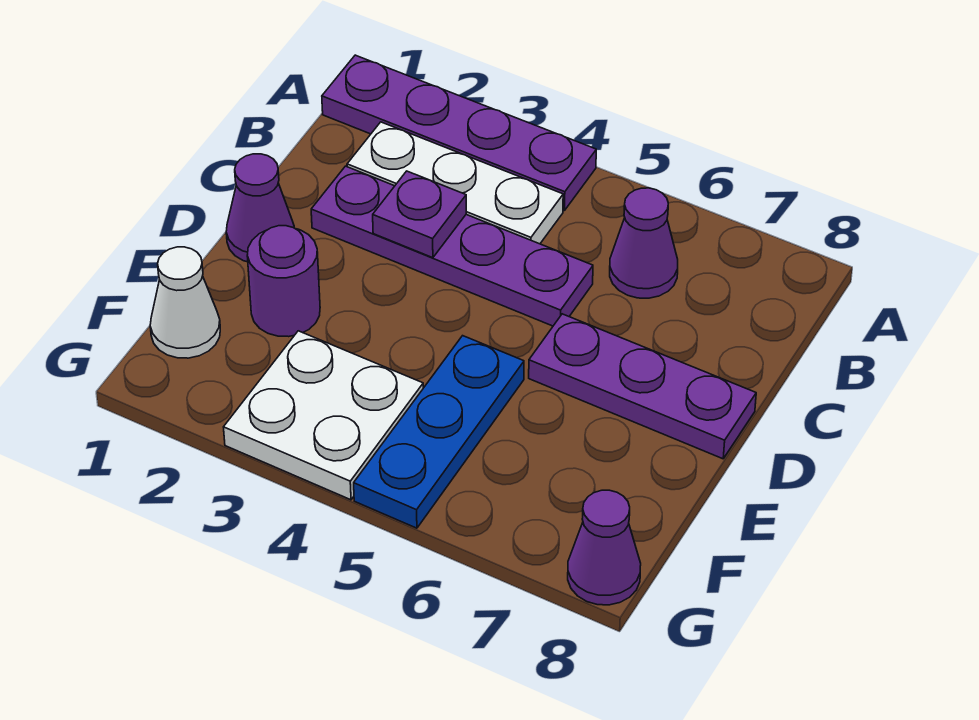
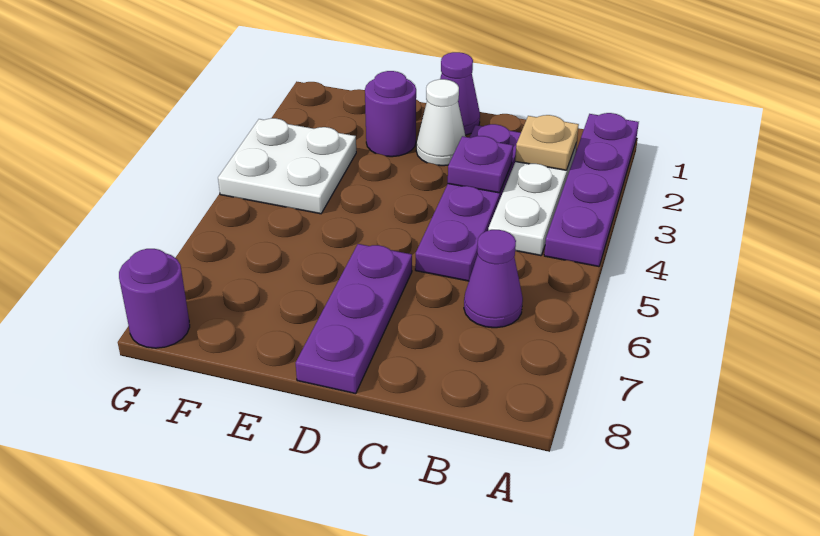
none -> tan plate B2 level 2
blue plate E5:G5 level 1 -> none
white cone F1 level 1 -> white cone D2 level 1
purple cone G8 level 1 -> purple round brick G8 level 1

